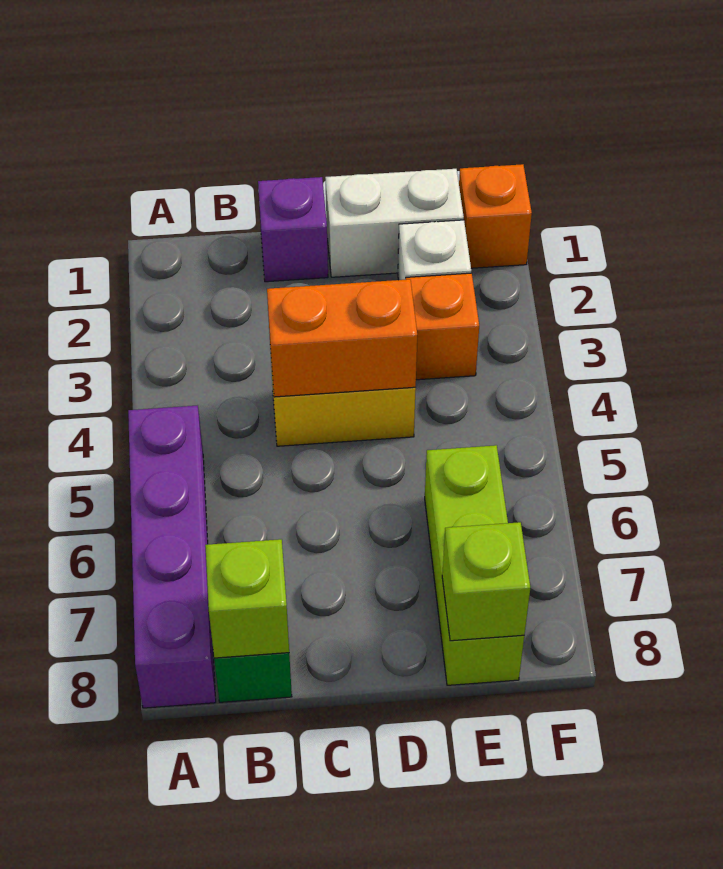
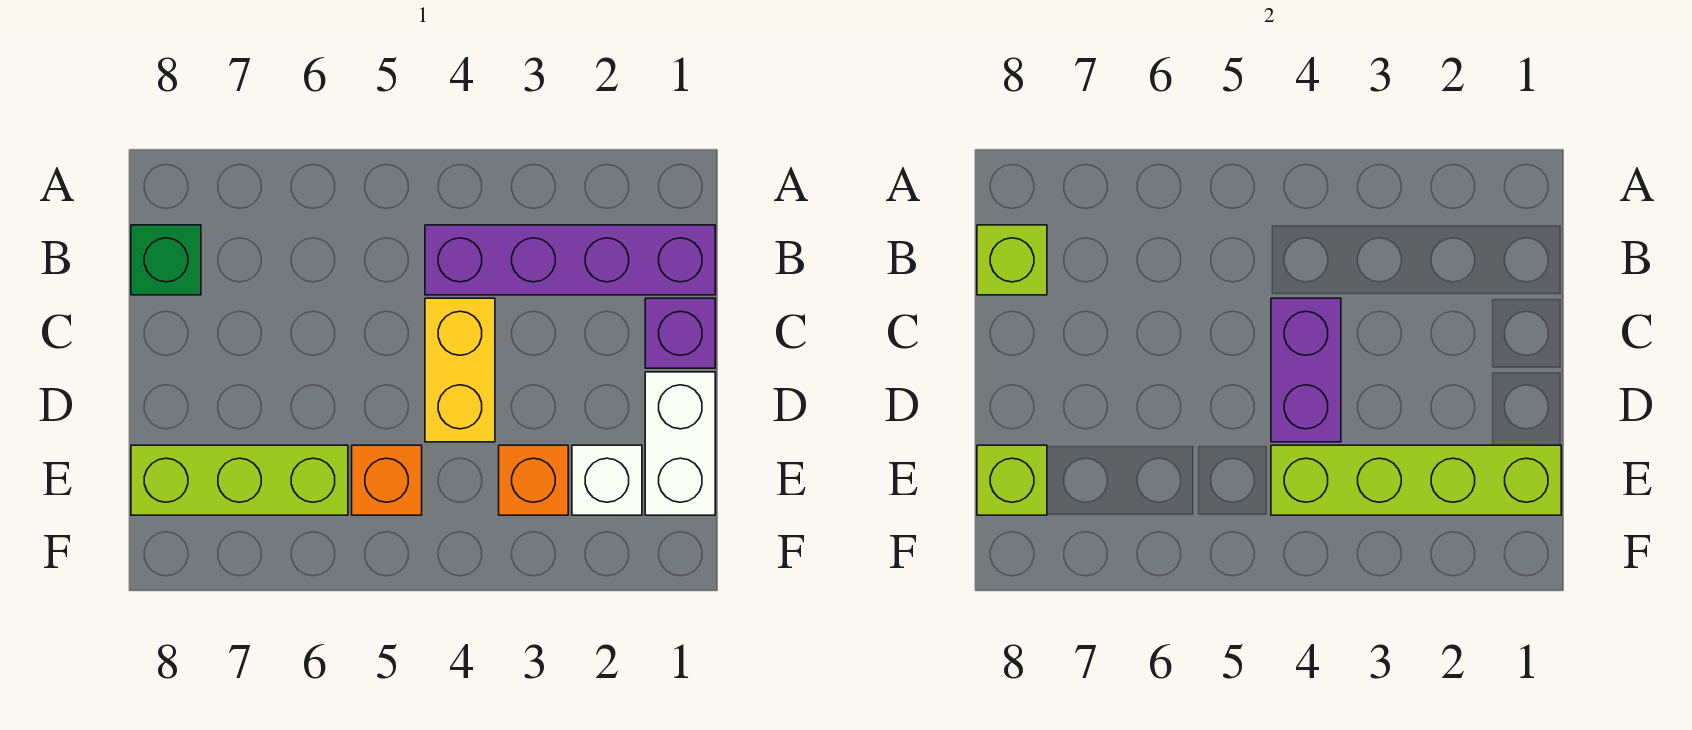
purple brick A5:A8 level 1 -> purple brick B1:B4 level 1
orange brick C4:D4 level 2 -> purple brick C4:D4 level 2
none -> lime brick E1:E4 level 2
orange brick F1 level 1 -> orange brick E5 level 1

